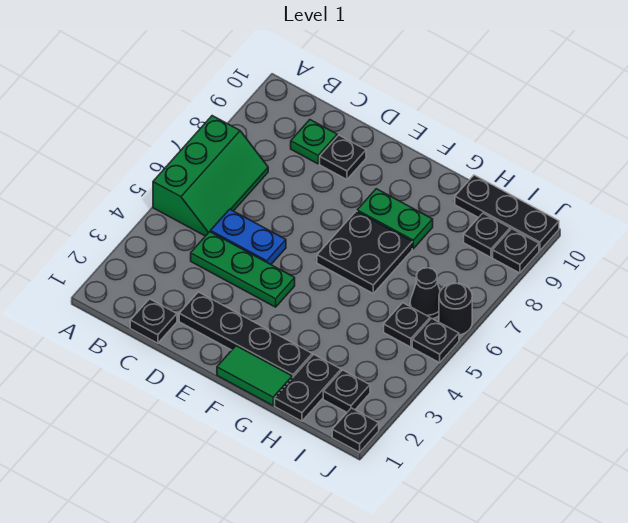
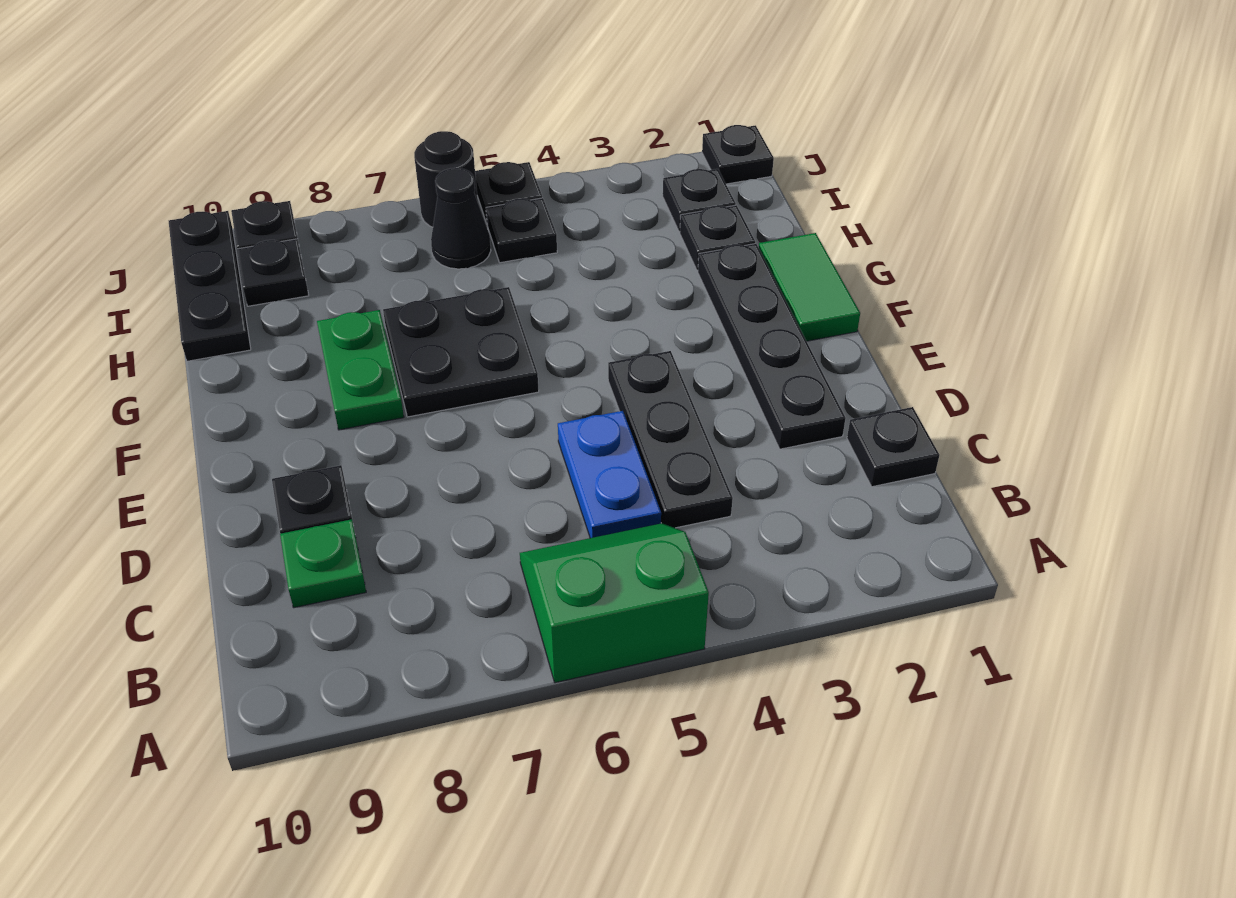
green slope A5:B7 level 1 top A -> green slope A5:B6 level 1 top A
green plate C4:E4 level 1 -> black plate C4:E4 level 1
black plate H1:H2 level 1 -> black plate H2 level 1

